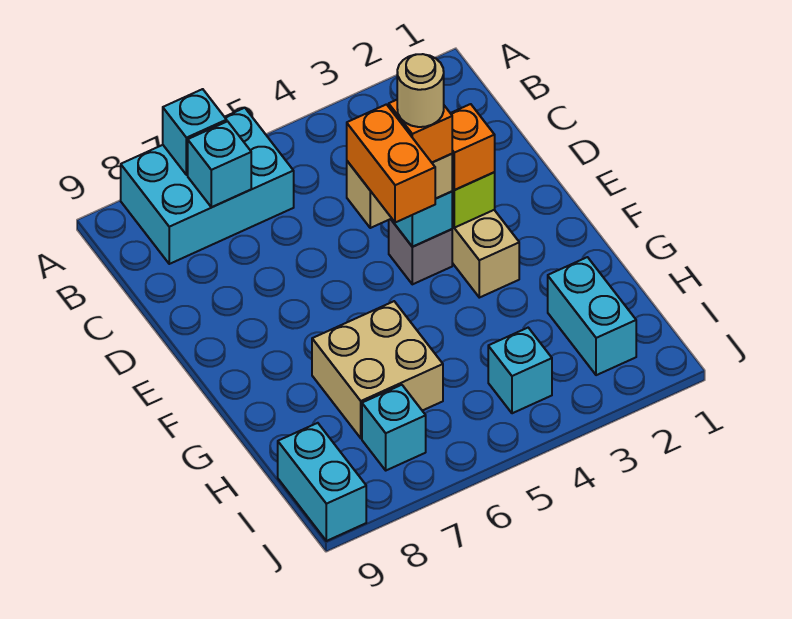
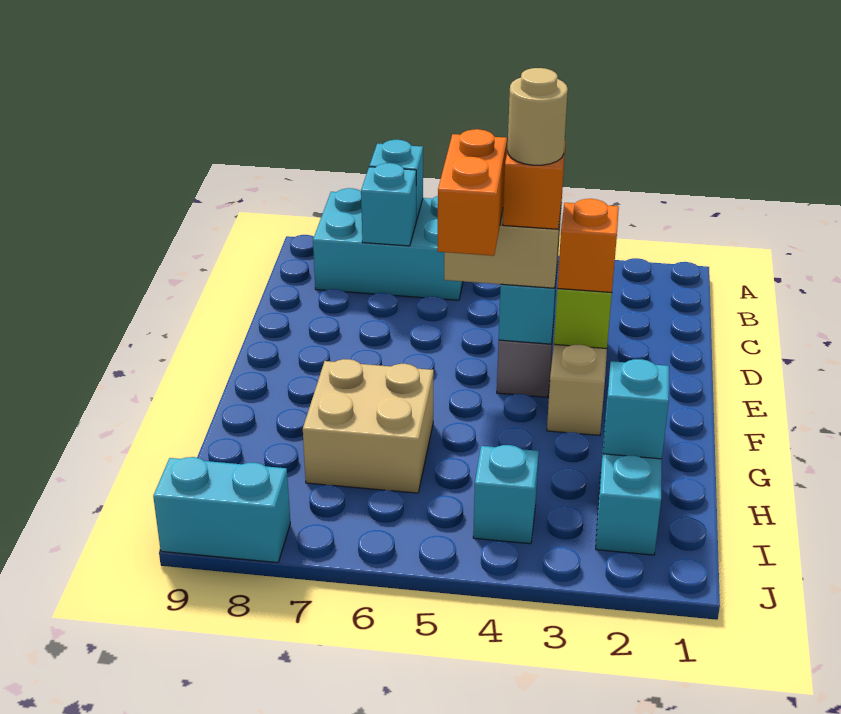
cyan brick I7 level 1 -> cyan brick H2 level 2
cyan brick I9:J9 level 1 -> cyan brick J8:J9 level 1

